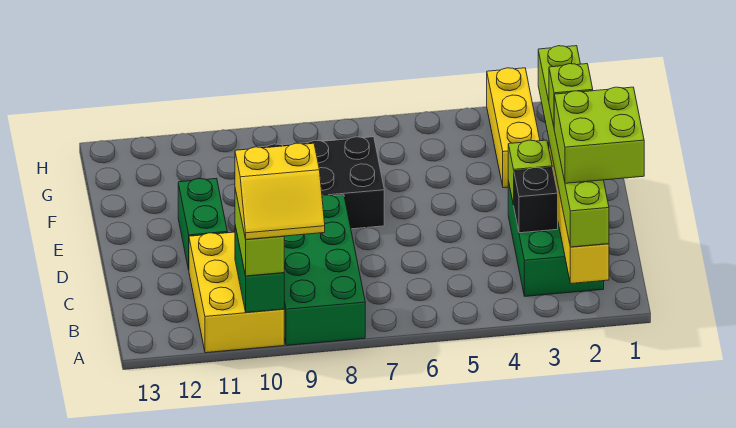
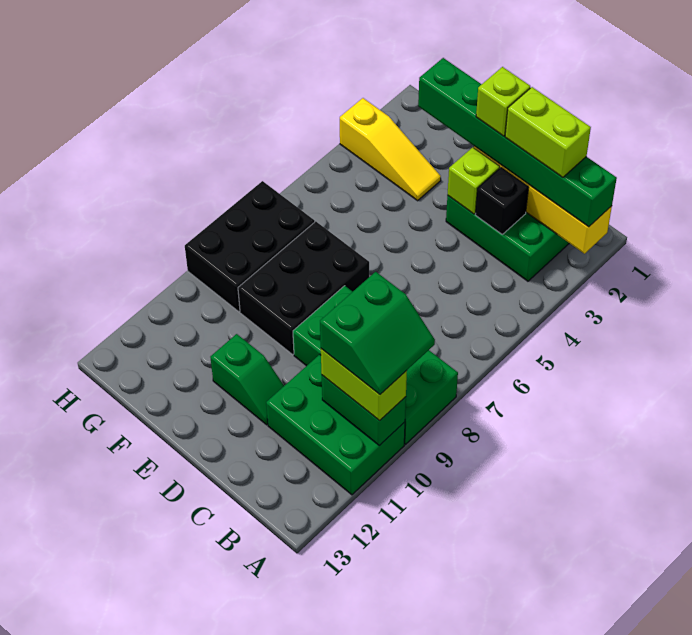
lime brick A2:F2 level 3 -> green brick A2:F2 level 3
yellow slope A9:B10 level 4 top B -> green slope A9:B10 level 4 top B
yellow brick A10:C11 level 1 -> green brick A10:C11 level 1
lime brick B1:C2 level 4 -> lime brick B2:C2 level 4
green brick D11:E11 level 1 -> green slope D11:E11 level 1 top E
yellow brick F3:H3 level 1 -> yellow slope F3:H3 level 1 top H
none -> black brick G7:H9 level 1

